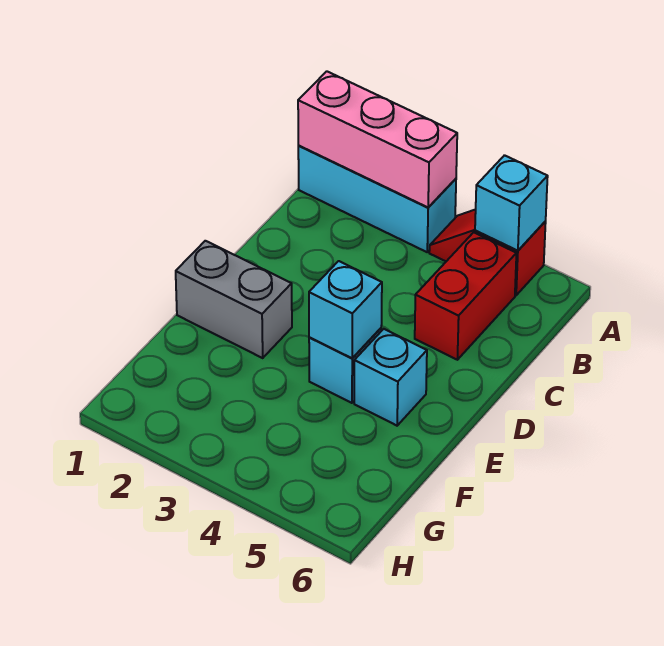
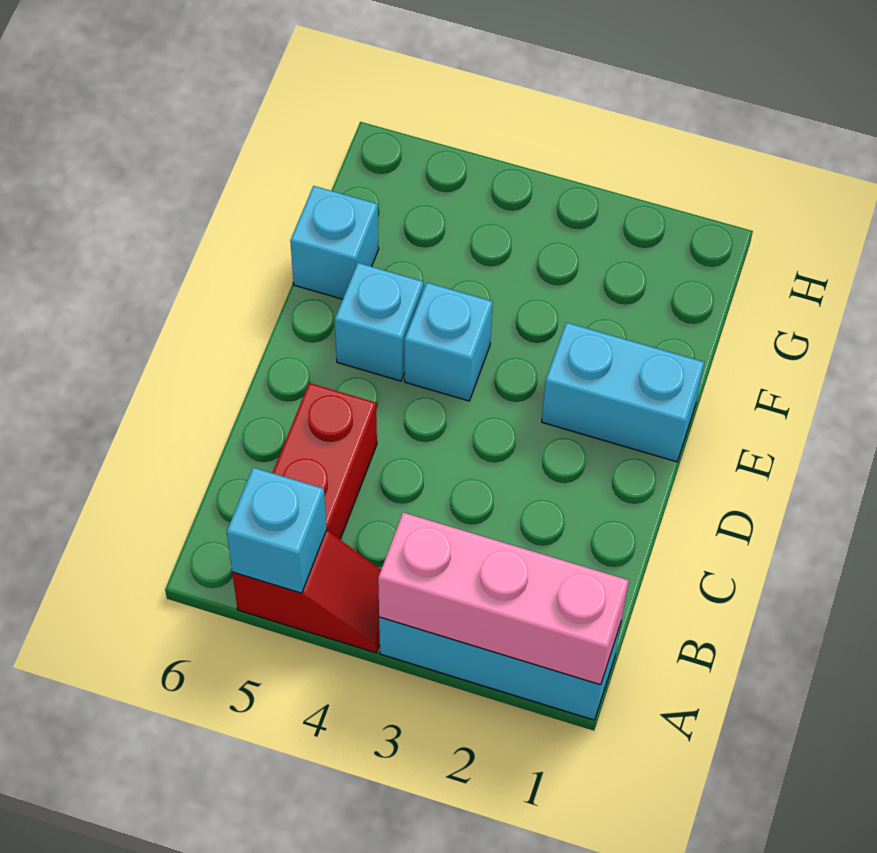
grey brick E1:E2 level 1 -> cyan brick E1:E2 level 1
cyan brick E4 level 2 -> cyan brick F6 level 1

